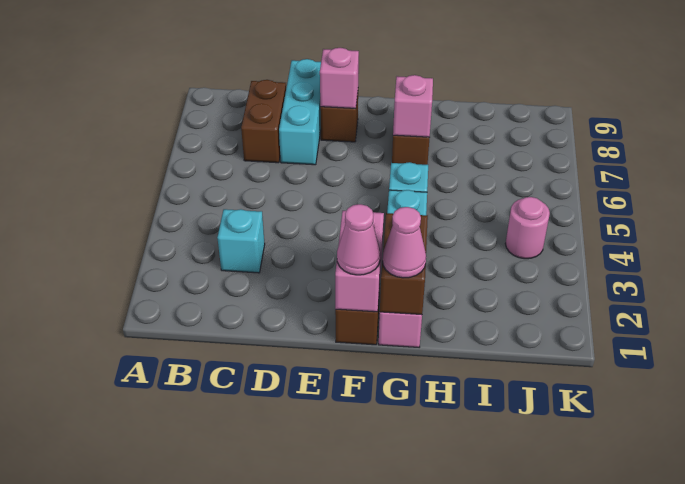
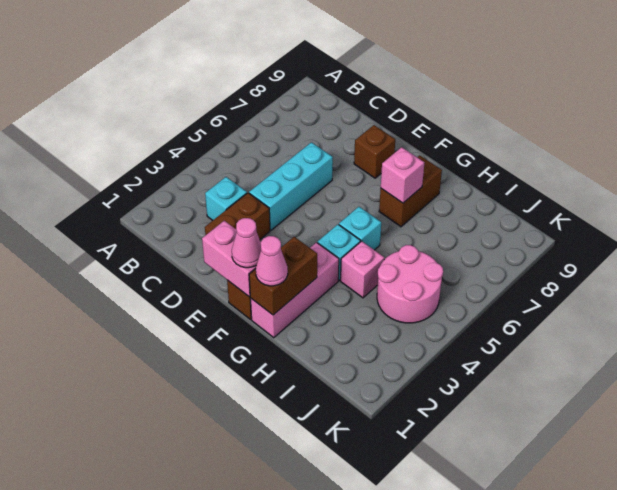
brown brick C7:C8 level 1 -> brown brick D2:D3 level 1
cyan brick D7:D9 level 1 -> cyan brick D4:D6 level 1
pink brick E8 level 2 -> pink brick H4 level 1
pink brick F1:F2 level 2 -> pink brick E1:F1 level 2
pink round brick J4 level 1 -> pink round brick I4:J5 level 1

